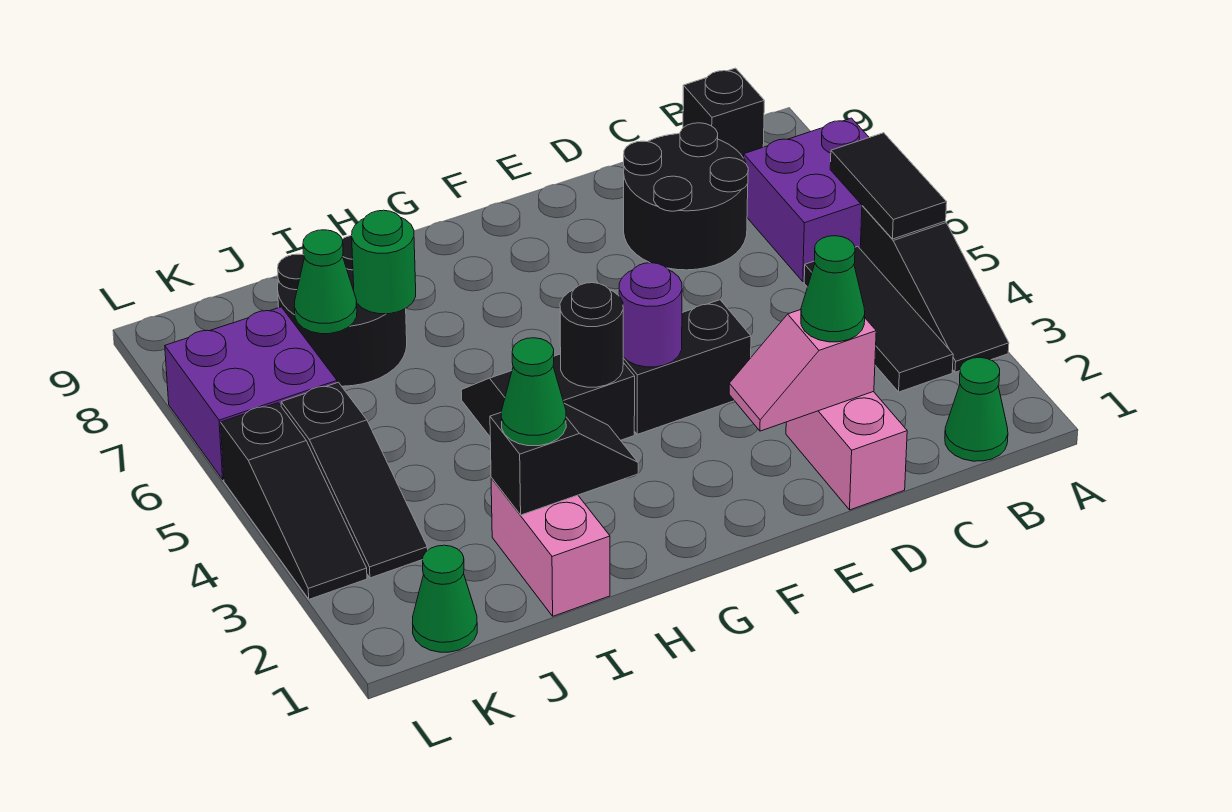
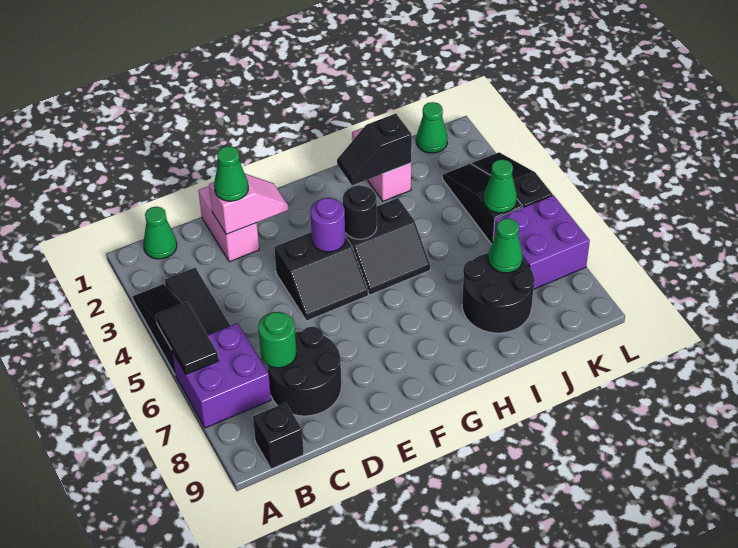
green cone I2 level 3 -> green cone K5 level 2
green round brick I7 level 2 -> green round brick C7 level 2

